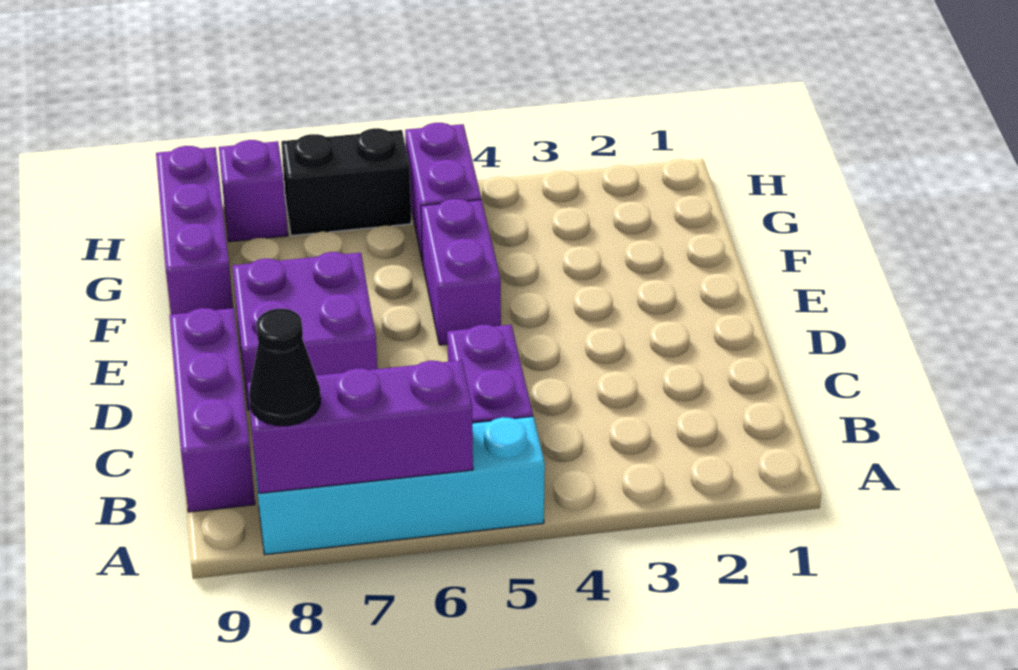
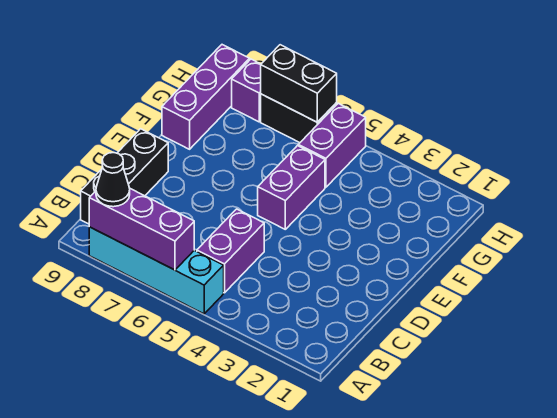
purple brick B9:D9 level 1 -> black brick B9:D9 level 1
purple brick D7:E8 level 1 -> none
none -> black brick H6:H7 level 2

